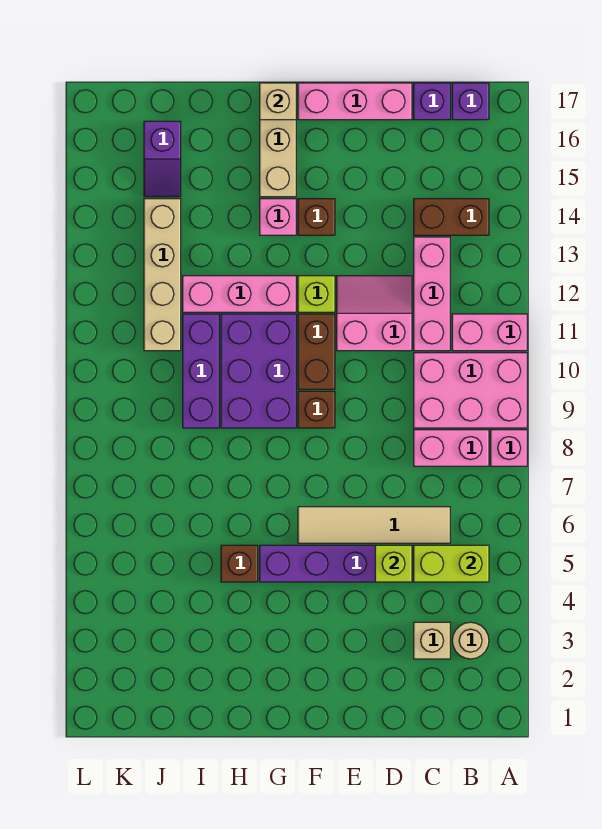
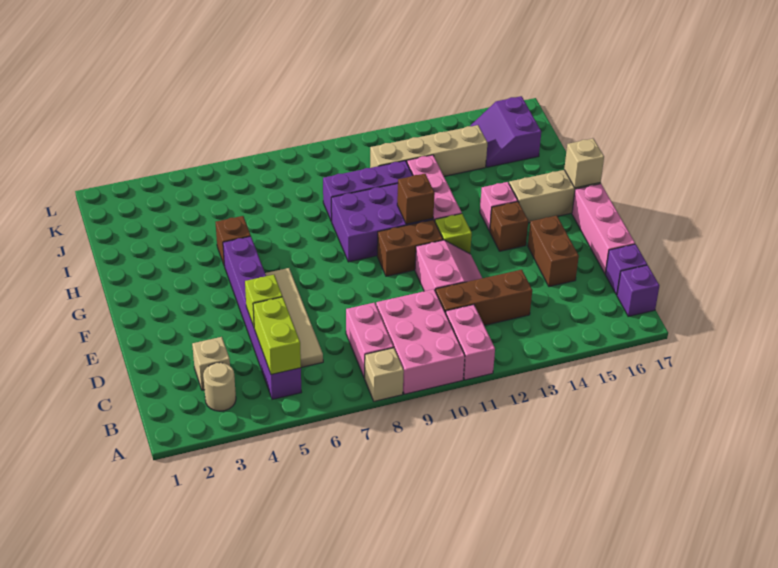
pink brick A8 level 1 -> tan brick A8 level 1
brown brick B14:C14 level 1 -> brown brick D15:E15 level 1
pink brick C11:C13 level 1 -> brown brick C11:C13 level 1
brown brick F9 level 1 -> brown brick G11 level 2
purple slope J15:J16 level 1 top 16 -> purple slope J15:K16 level 1 top 16

